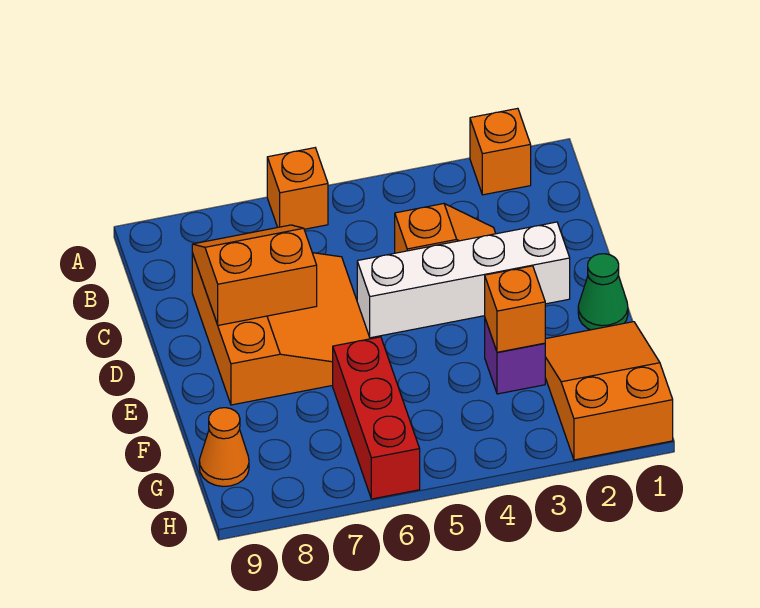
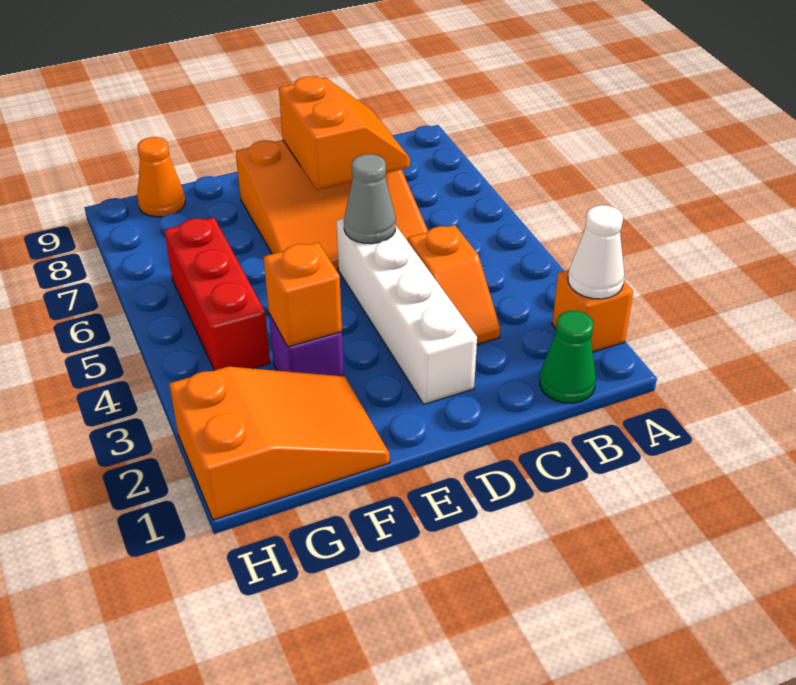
none -> white cone A2 level 2
orange brick A6 level 1 -> none
none -> grey cone D5 level 2
green cone E1 level 1 -> green cone B1 level 1
red brick F6:H6 level 1 -> red brick G4:G6 level 1

